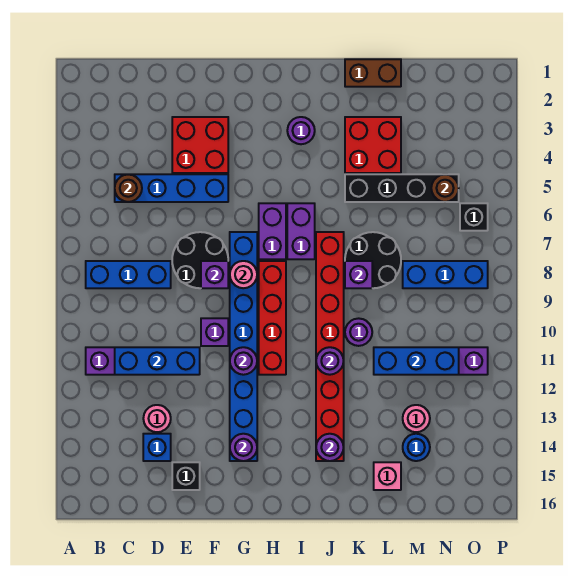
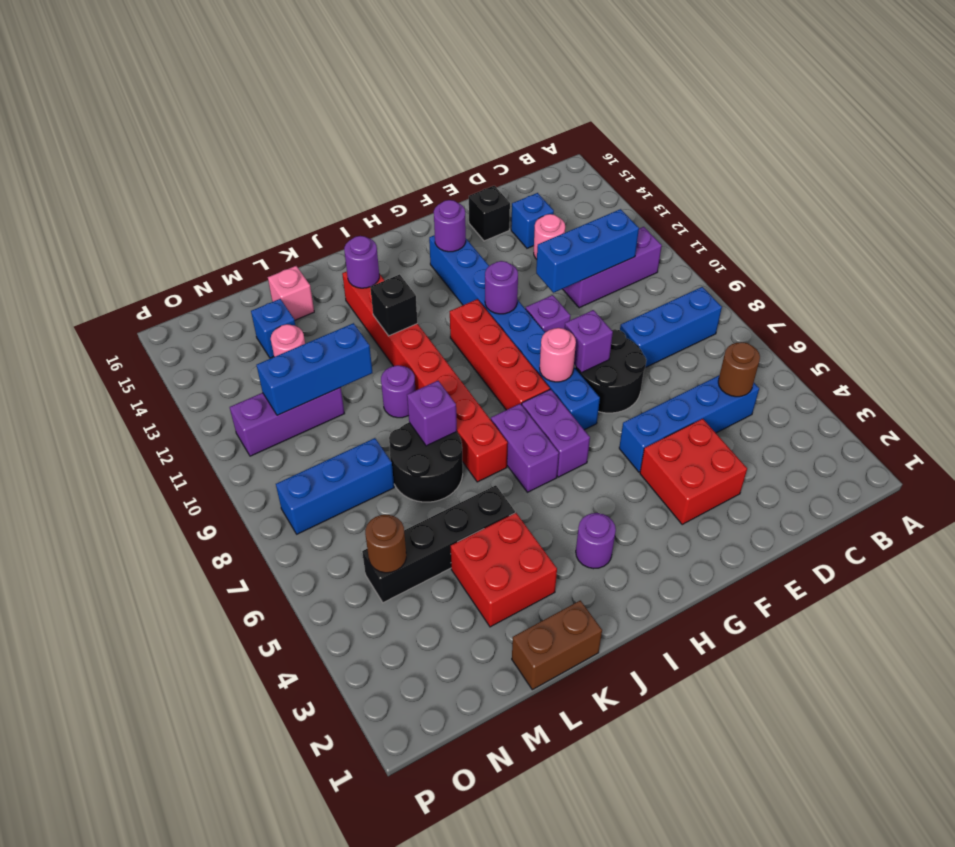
purple round brick J11 level 2 -> none
blue round brick M14 level 1 -> blue brick M14 level 1
black brick O6 level 1 -> black brick J12 level 2

